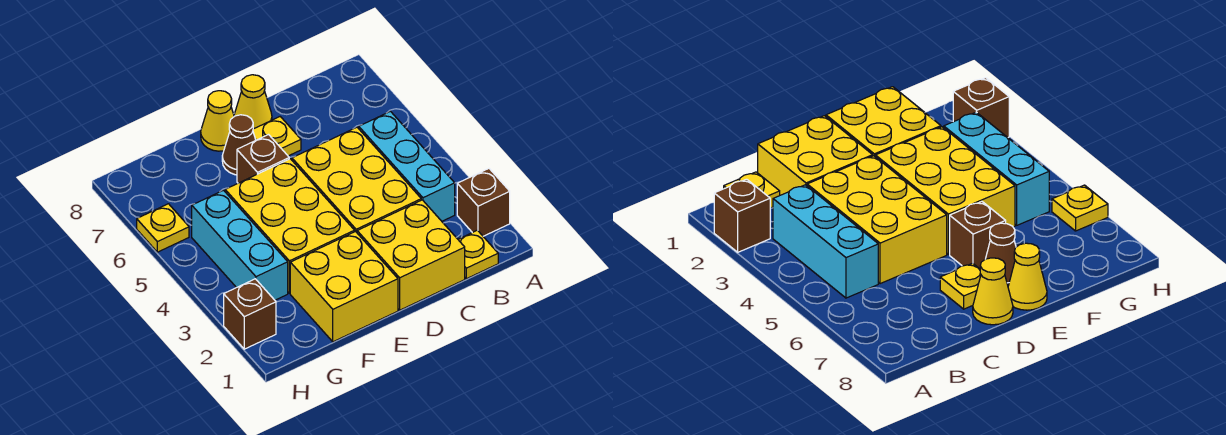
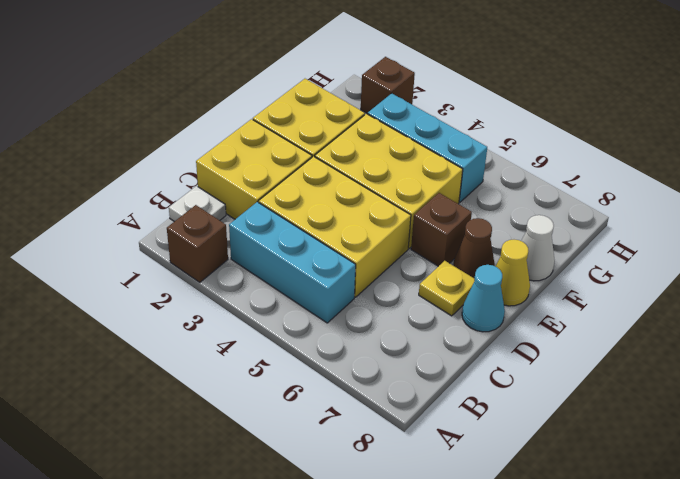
yellow plate B1 level 1 -> white plate B1 level 1
yellow cone D8 level 1 -> cyan cone D8 level 1
none -> white cone F8 level 1
yellow plate H6 level 1 -> none

